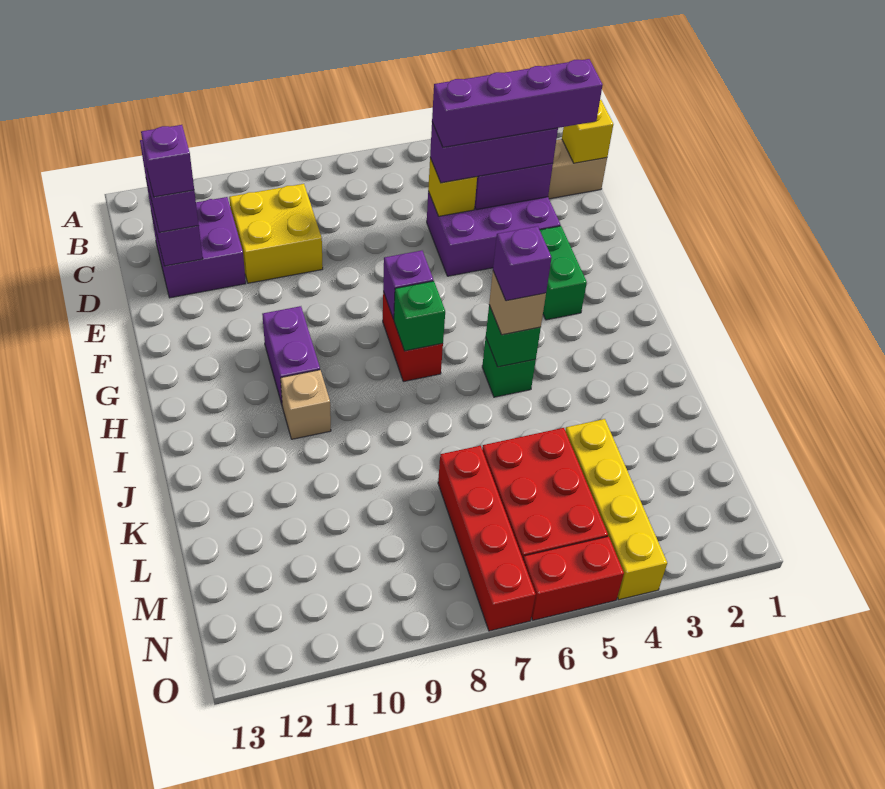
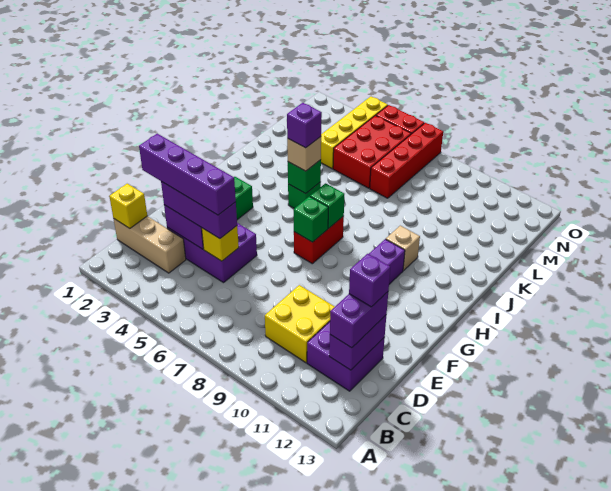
purple brick G7 level 2 -> green brick G7 level 2

